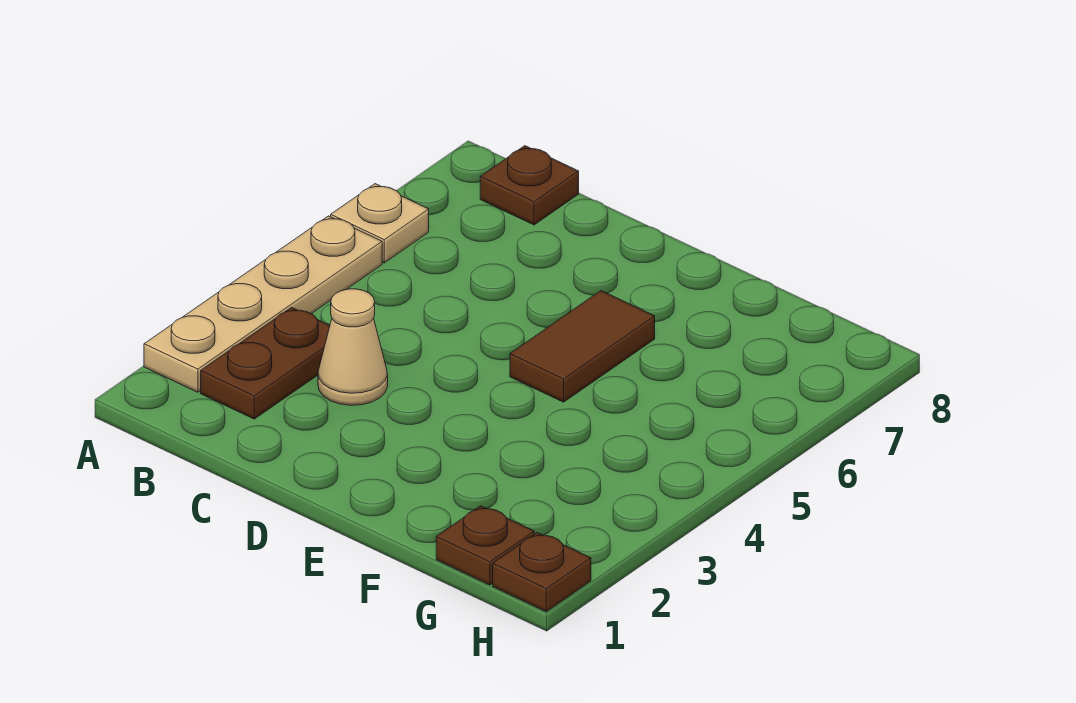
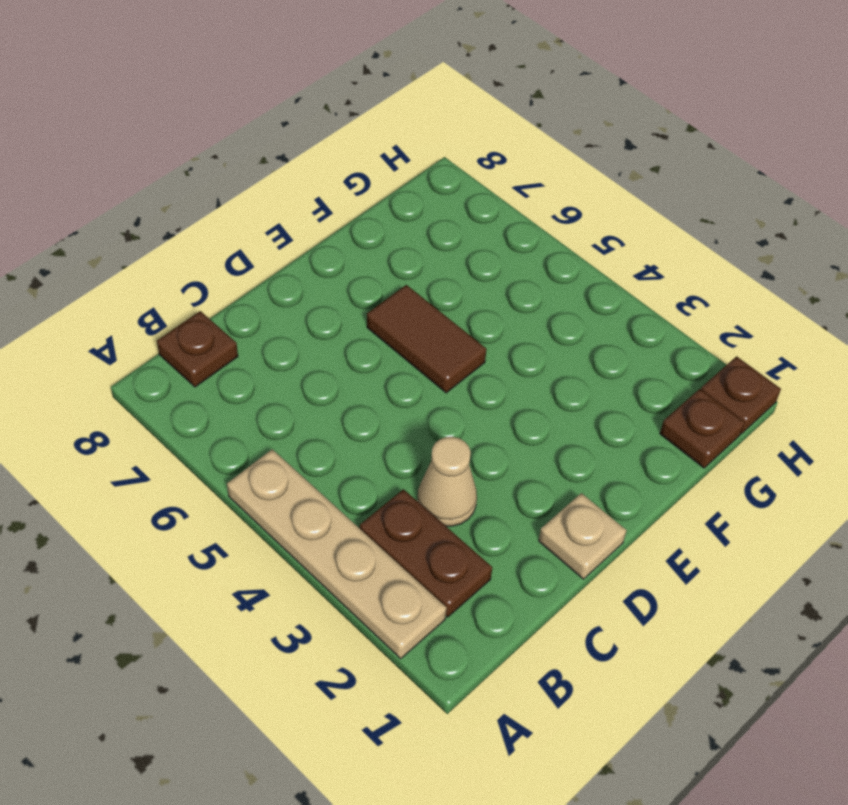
tan plate A6 level 1 -> tan plate D1 level 1

